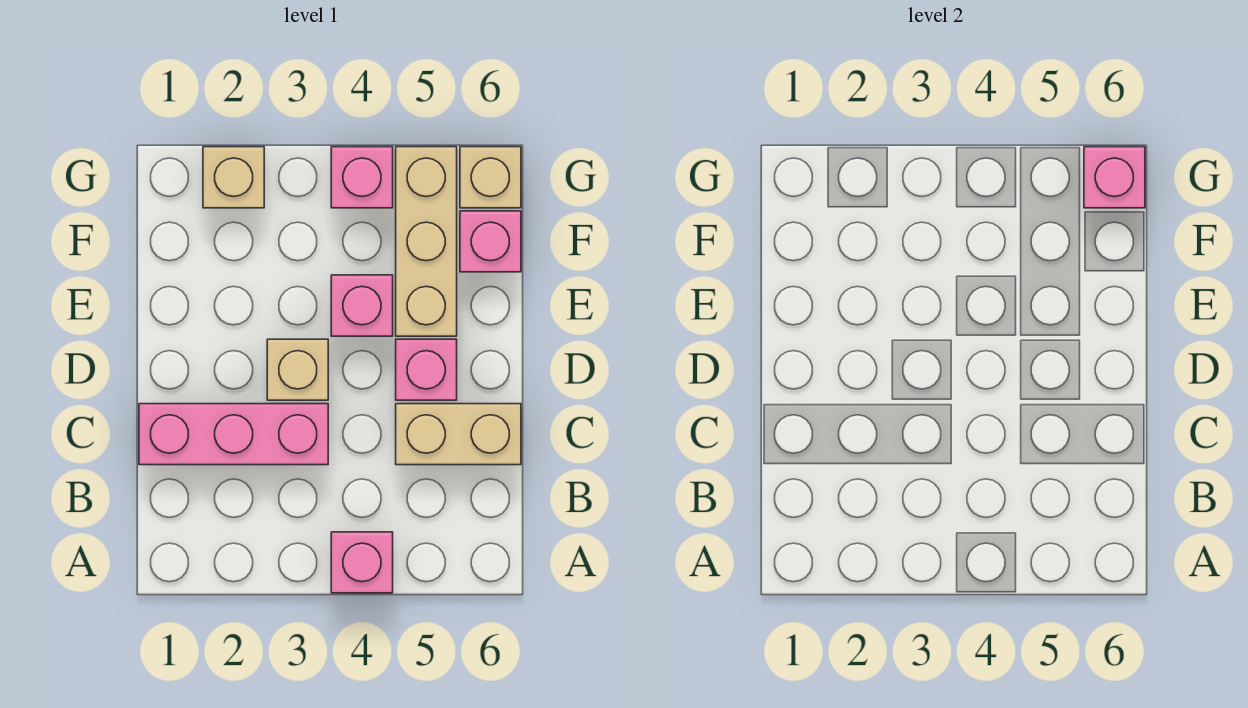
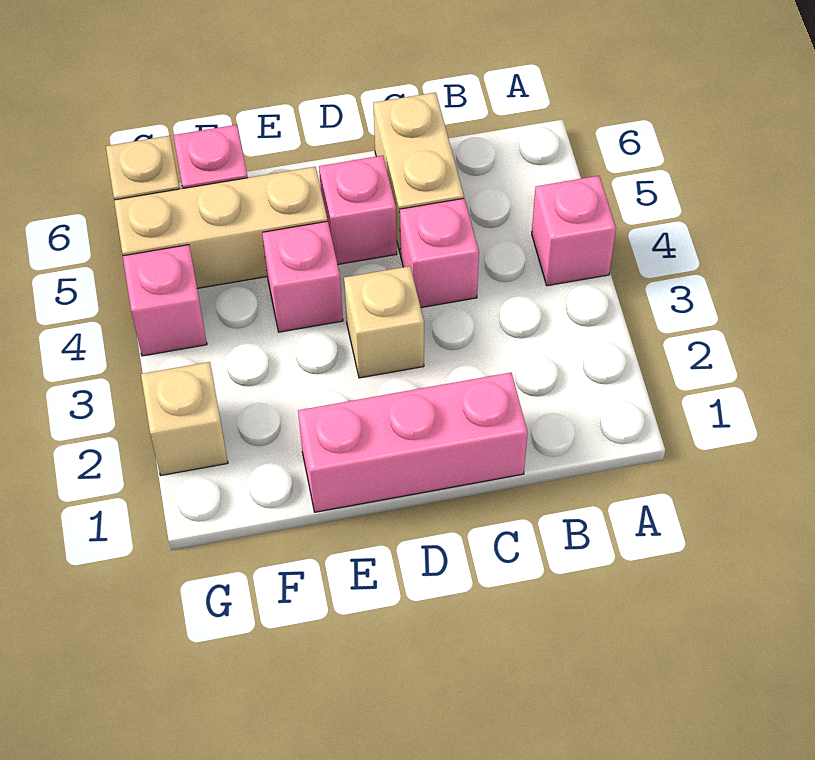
pink brick C1:C3 level 1 -> pink brick C1:E1 level 1
pink brick G6 level 2 -> pink brick C4 level 1

